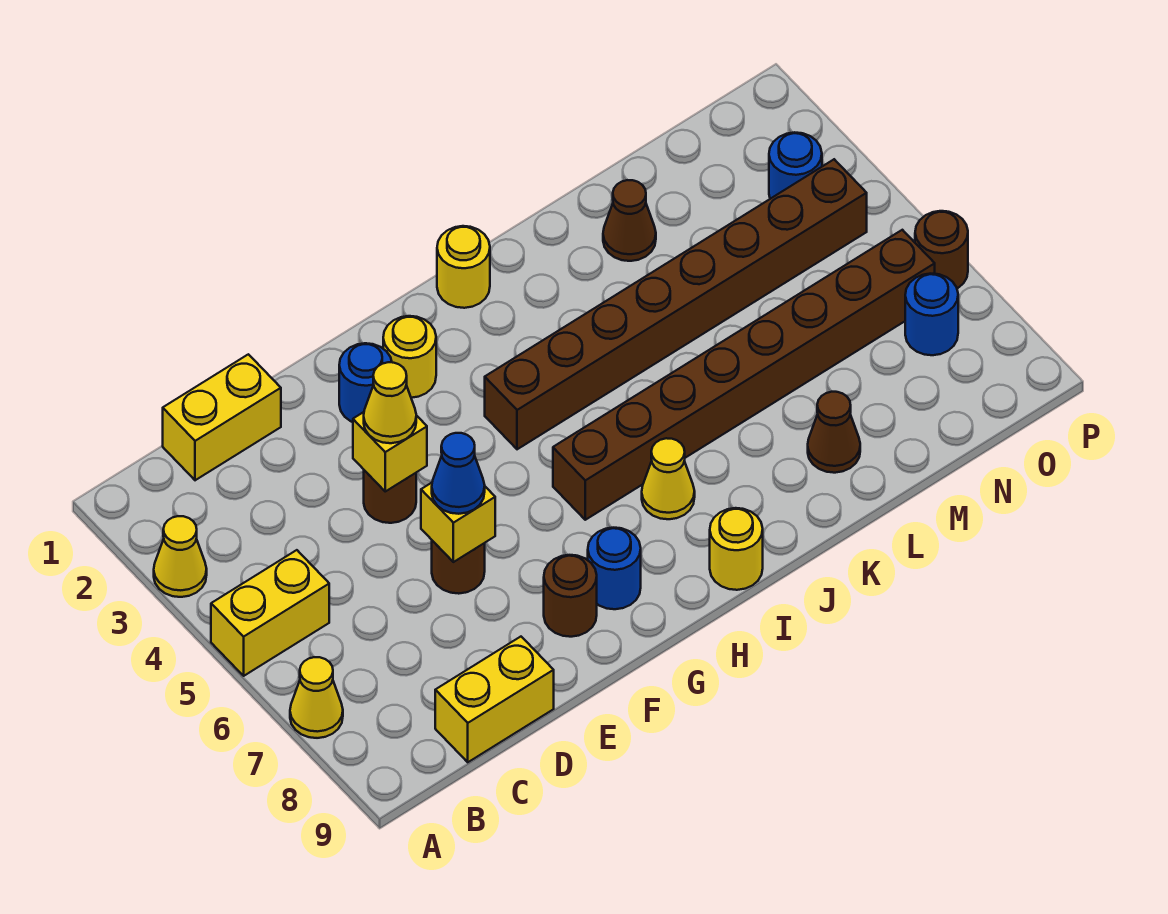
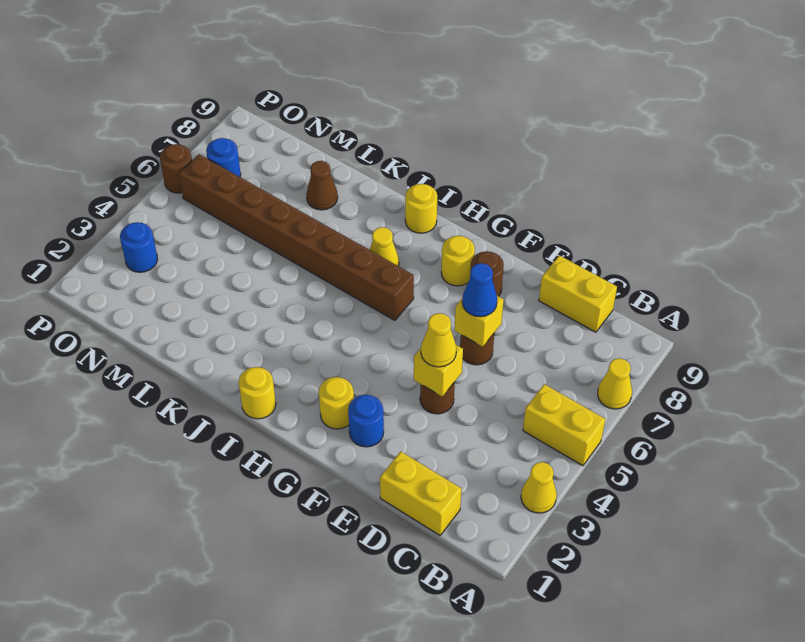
blue round brick G8 level 1 -> yellow round brick G8 level 1
brown brick H4:O4 level 1 -> none
brown cone L2 level 1 -> none

